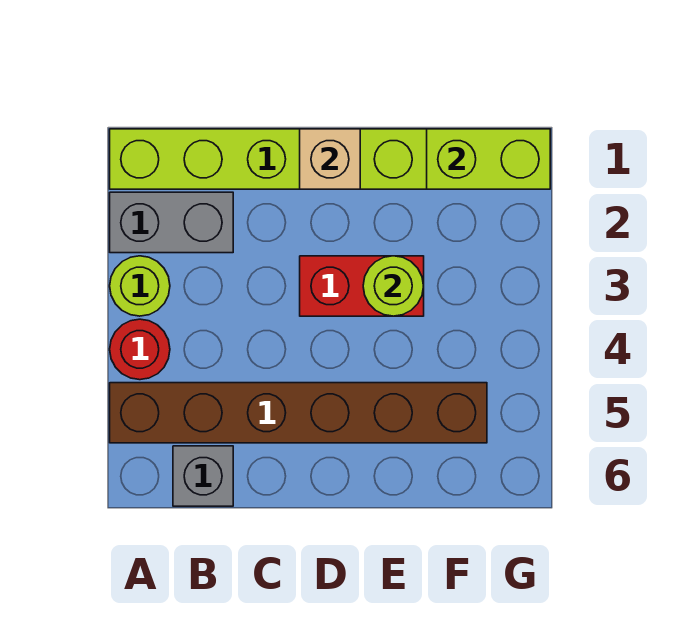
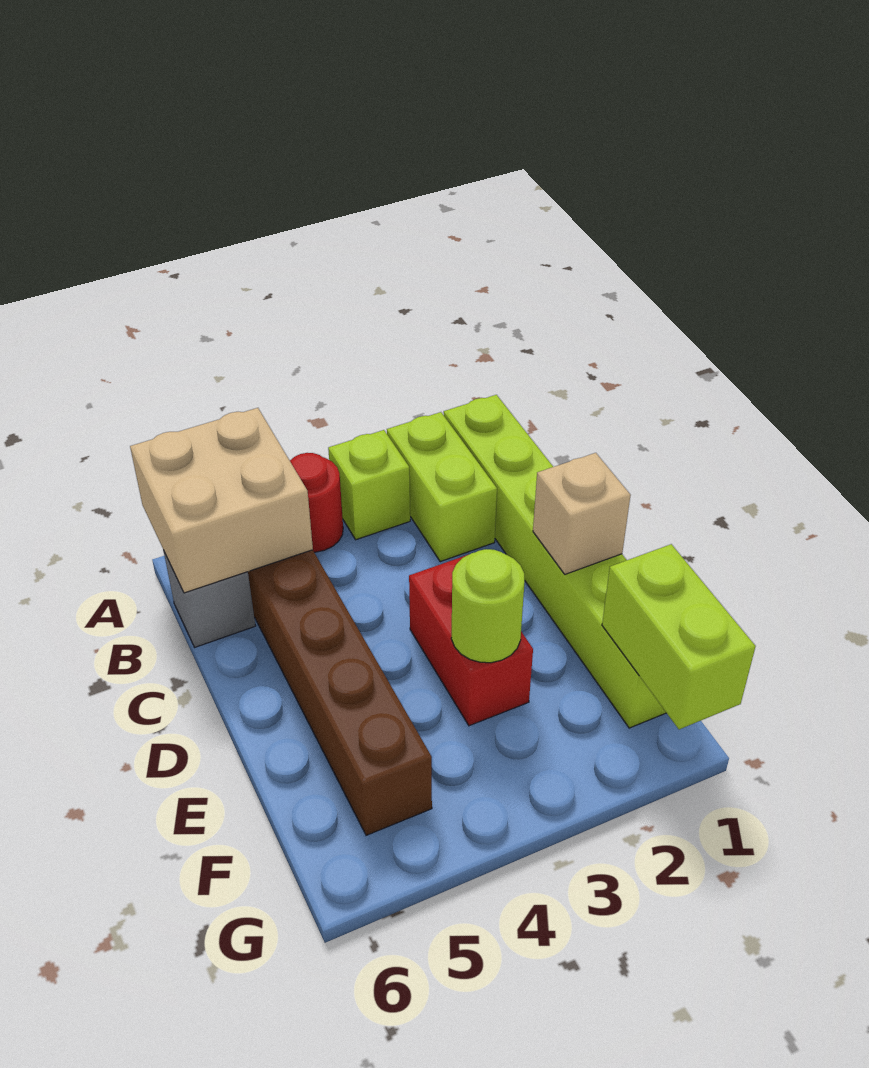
grey brick A2:B2 level 1 -> lime brick A2:B2 level 1
lime round brick A3 level 1 -> lime brick A3 level 1
none -> tan brick A5:B6 level 2

